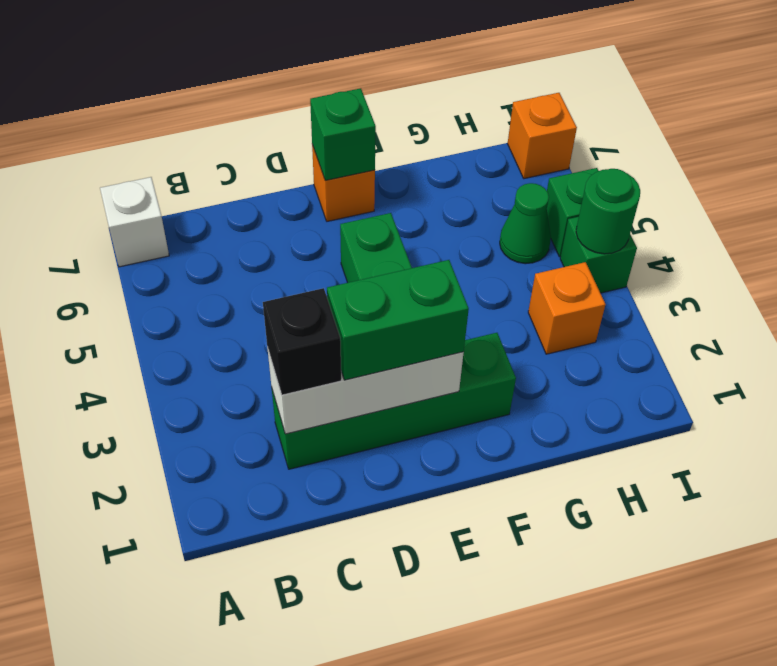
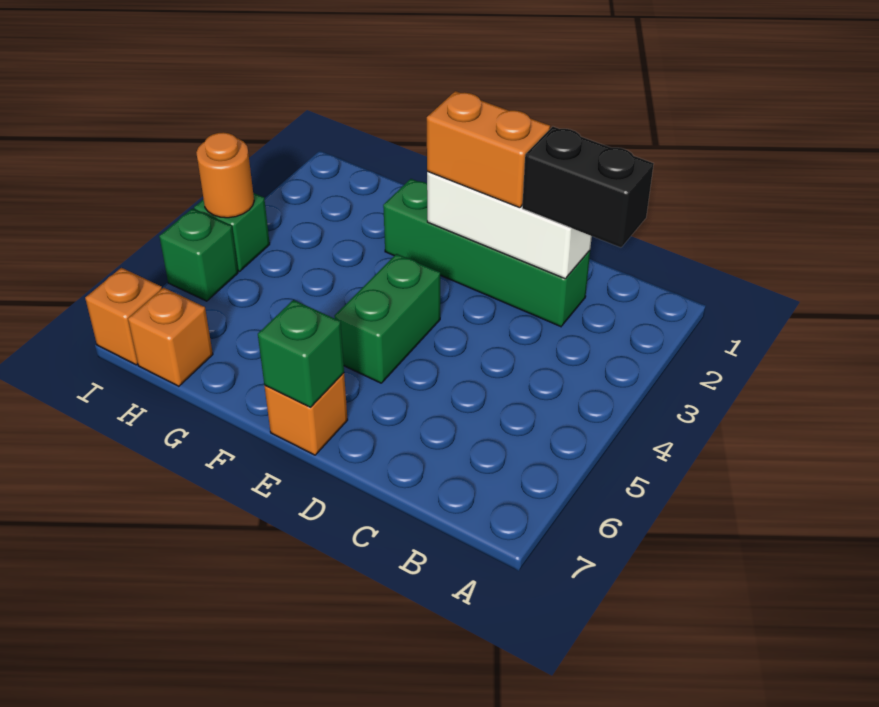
white brick A7 level 1 -> none
black brick C2 level 3 -> black brick B2:C2 level 3
green brick D2:E2 level 3 -> orange brick D2:E2 level 3
orange brick H3 level 1 -> orange brick H7 level 1
green cone H5 level 1 -> none
green round brick I4 level 2 -> orange round brick I4 level 2

